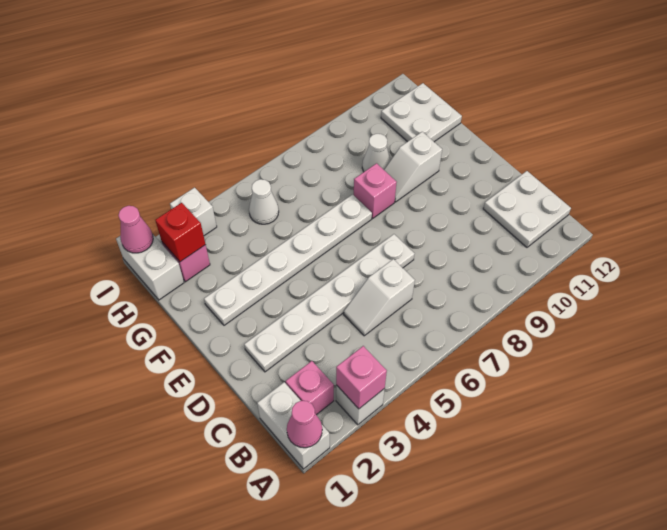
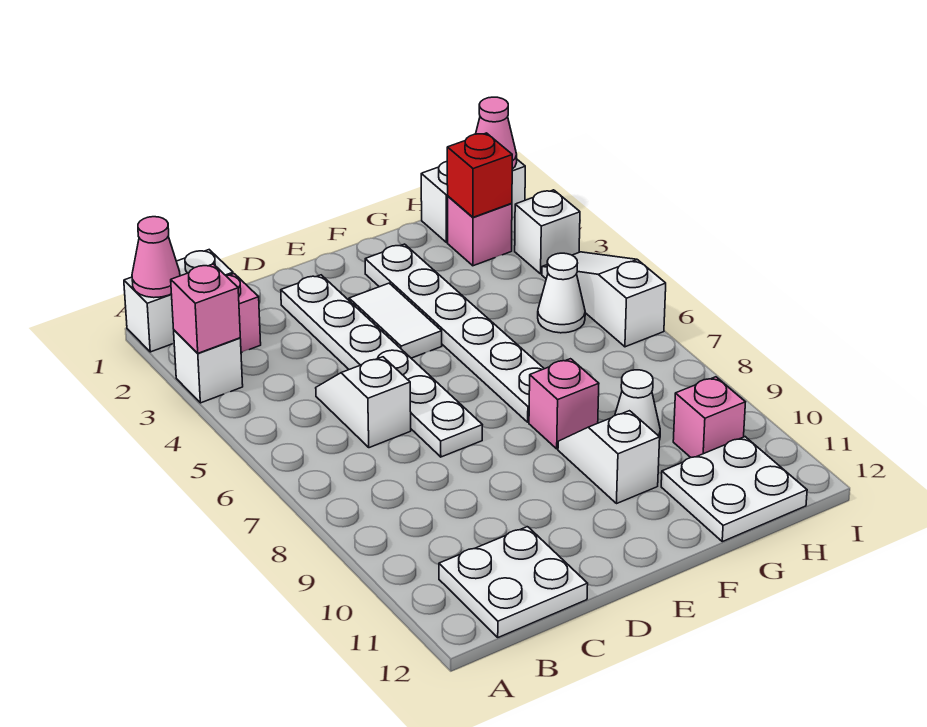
none -> white tile E3:E4 level 1
none -> pink brick H10 level 1
none -> white slope I4:I6 level 1 top 6

